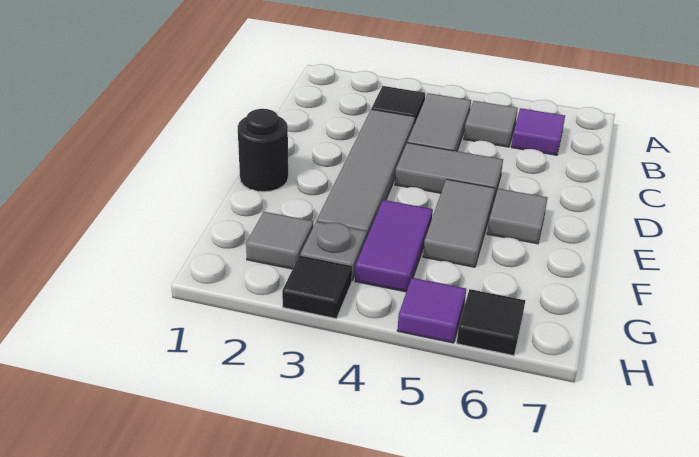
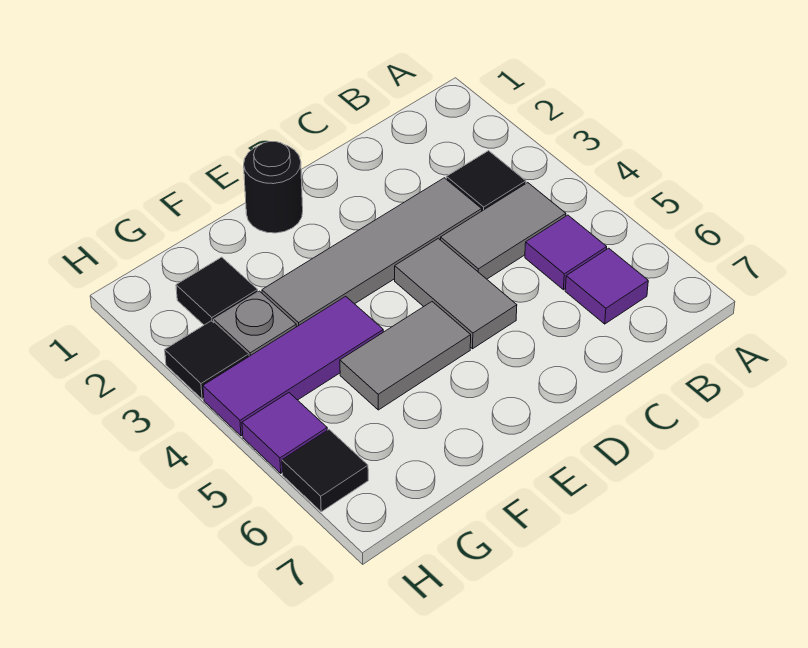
grey tile B5 level 1 -> purple tile B5 level 1
grey tile E6 level 1 -> none
purple tile F4:G4 level 1 -> purple tile F4:H4 level 1
grey tile G2 level 1 -> black tile G2 level 1

